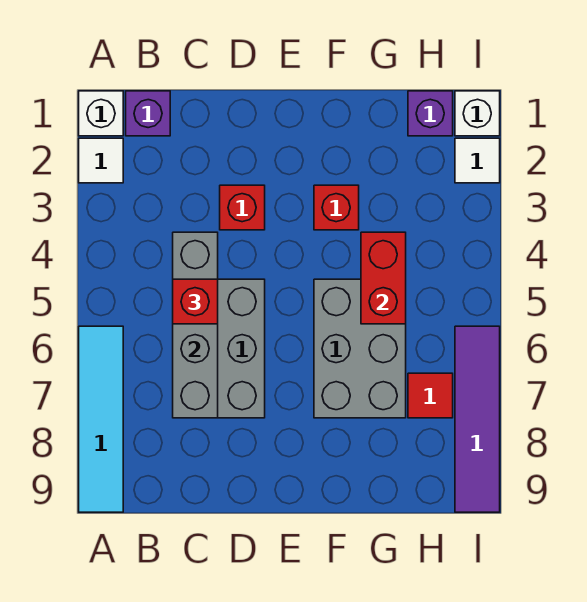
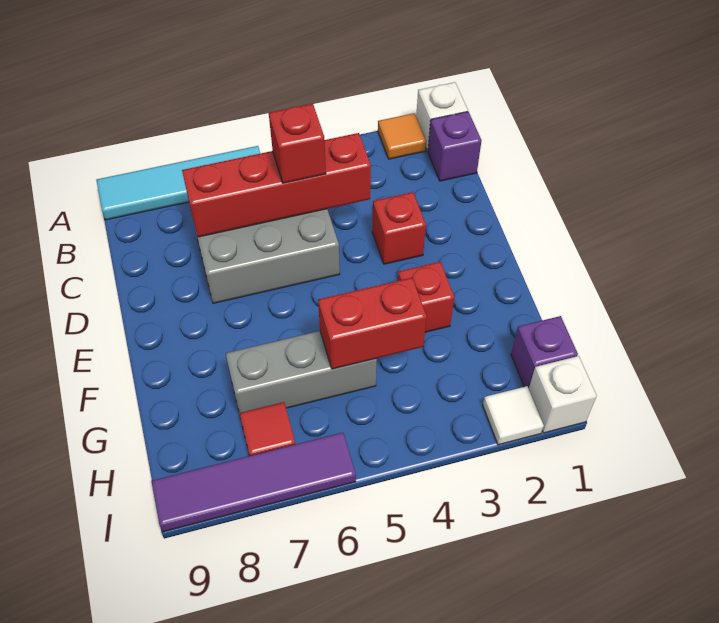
white tile A2 level 1 -> orange tile A2 level 1
grey brick C4:C7 level 2 -> red brick C4:C7 level 2
grey brick F5:G7 level 1 -> grey brick G5:G7 level 1

